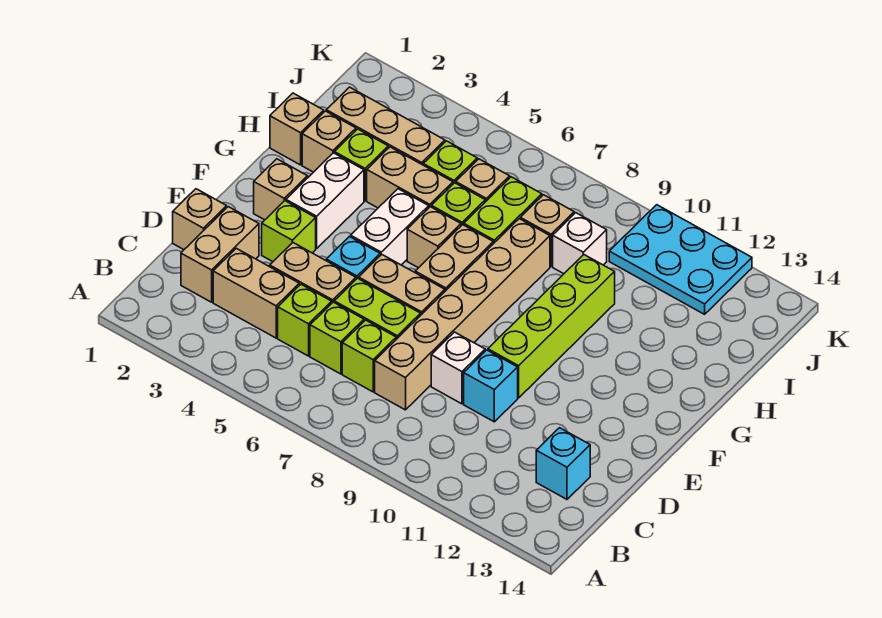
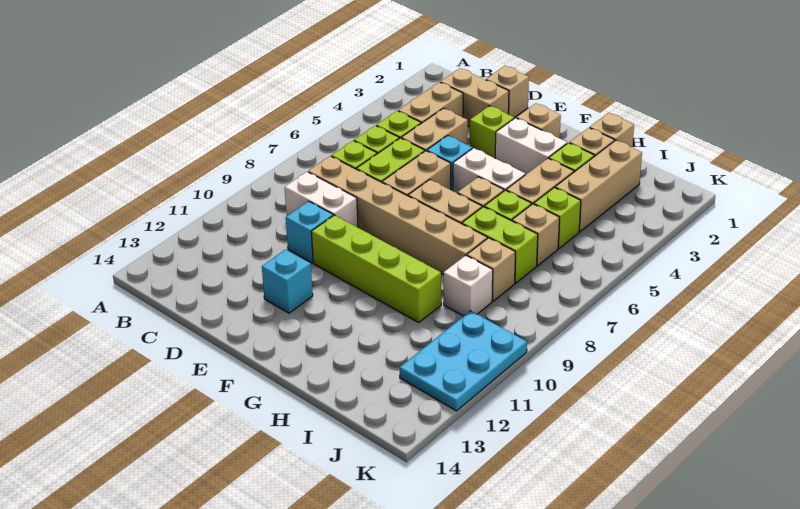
cyan brick C13 level 1 -> cyan brick E12 level 1
white brick D9 level 1 -> white brick C9:D9 level 1

